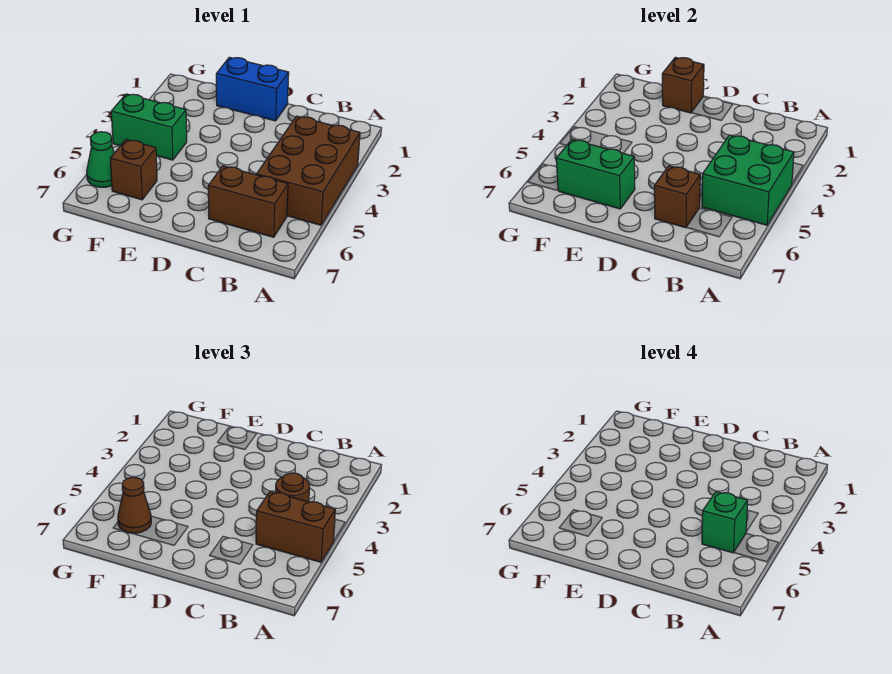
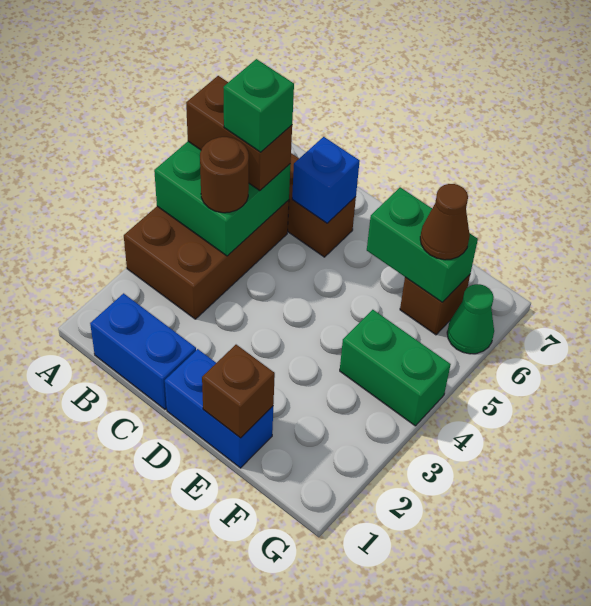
none -> blue brick B1:C1 level 1
brown brick C6 level 2 -> blue brick C6 level 2

